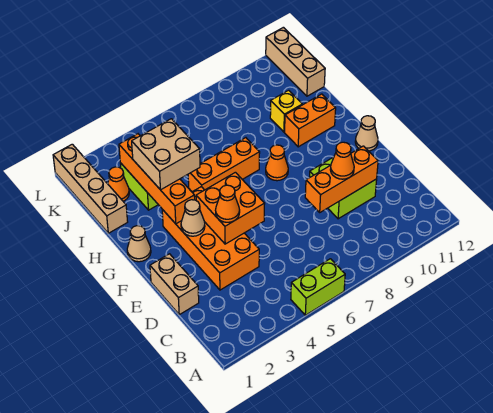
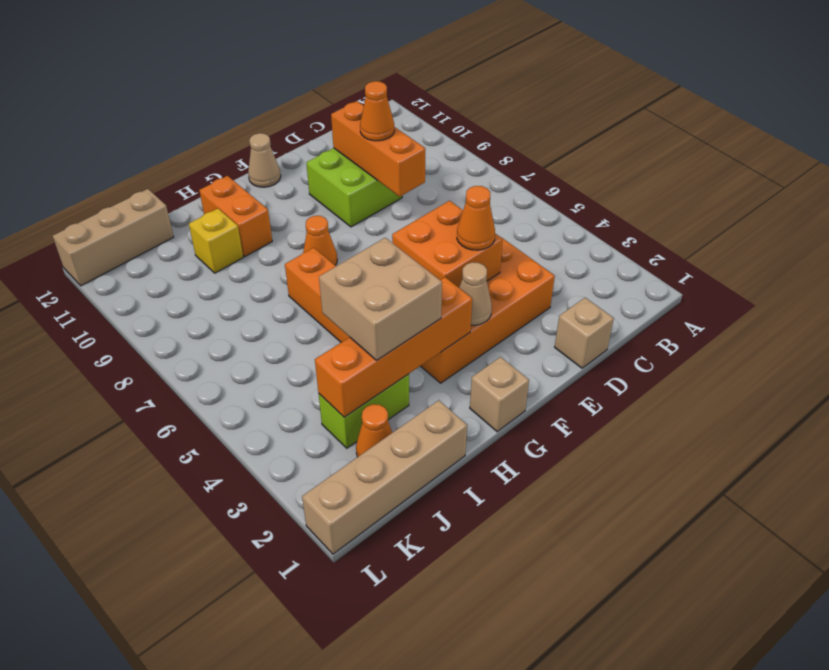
lime brick A5:A6 level 1 -> none
tan brick D1:E1 level 1 -> tan brick D1 level 1
tan cone G1 level 1 -> tan brick G1 level 1

